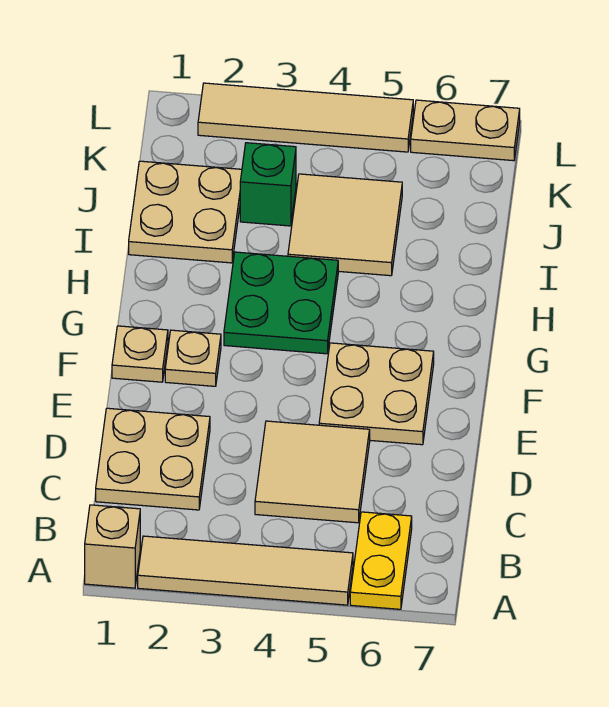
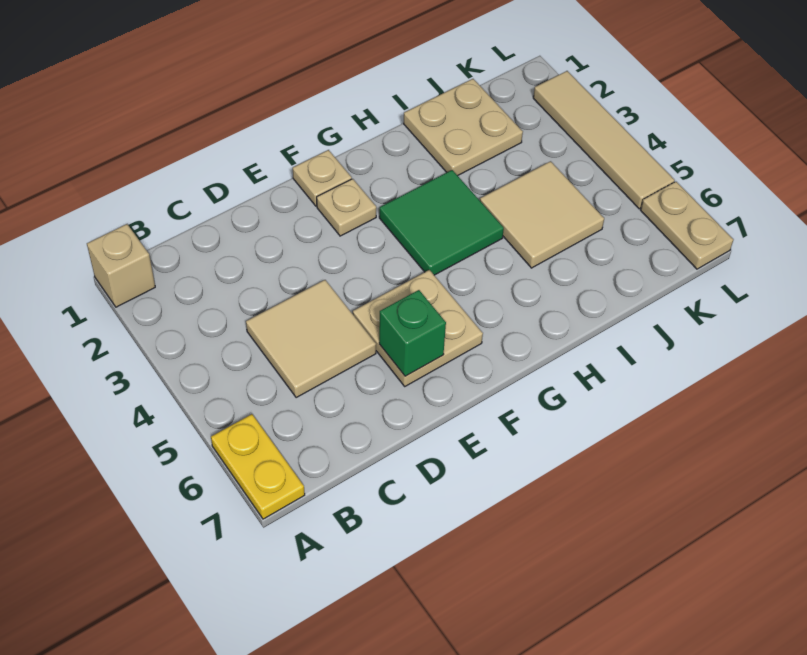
tan tile A2:A5 level 1 -> none
yellow plate A6:B6 level 1 -> yellow plate A6:A7 level 1
tan plate C1:D2 level 1 -> none
green plate G3:H4 level 1 -> green tile G3:H4 level 1
green brick J3 level 1 -> green brick E6 level 2

